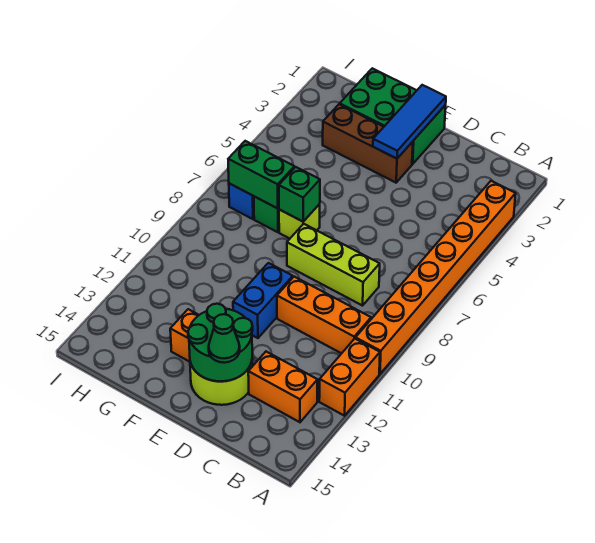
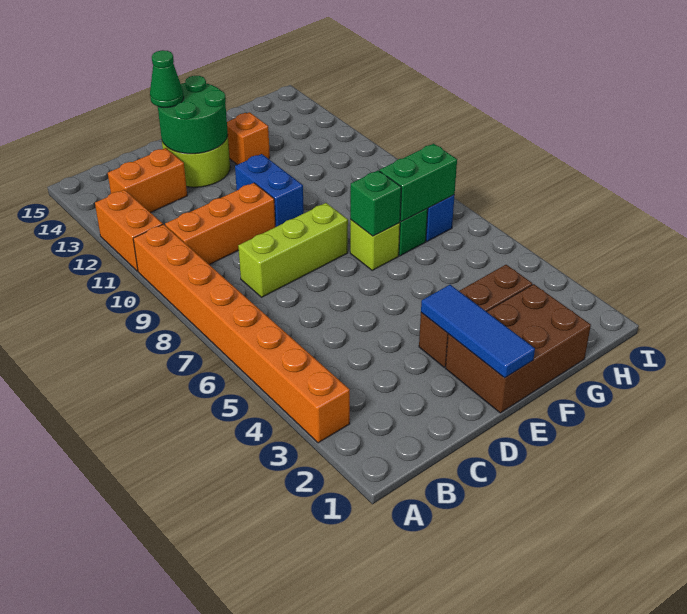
green brick E1:G2 level 1 -> brown brick E1:G2 level 1

